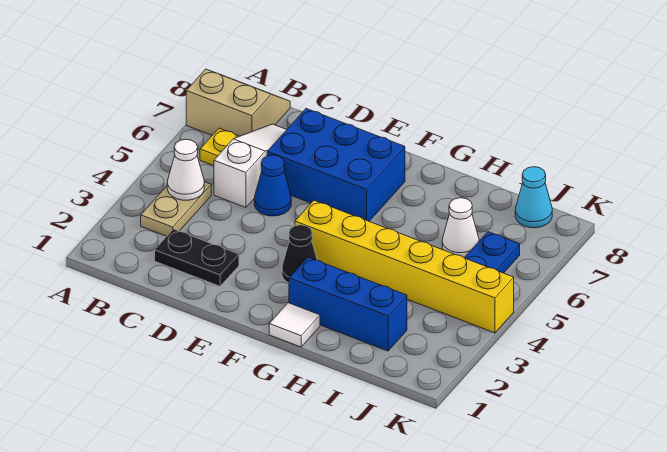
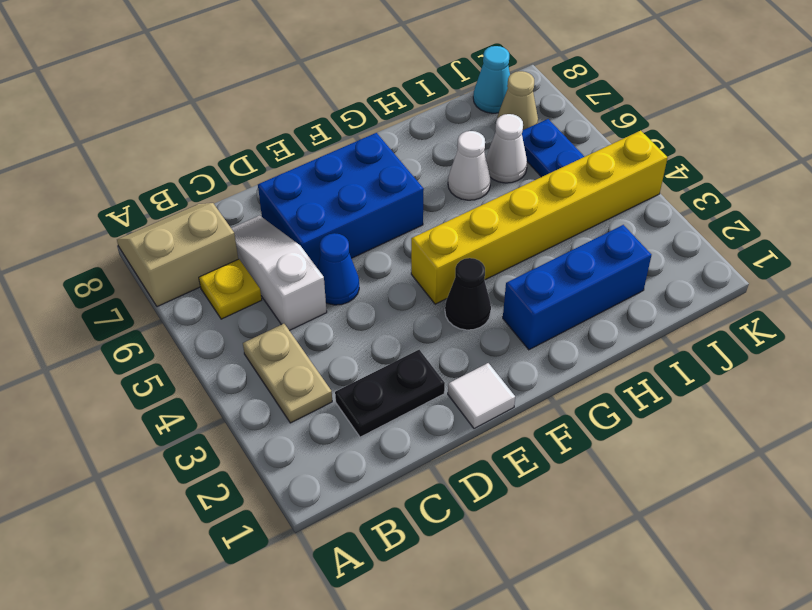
white cone B4 level 2 -> white cone H6 level 1
white tile G1 level 1 -> white tile E1 level 1
none -> tan cone J7 level 1

